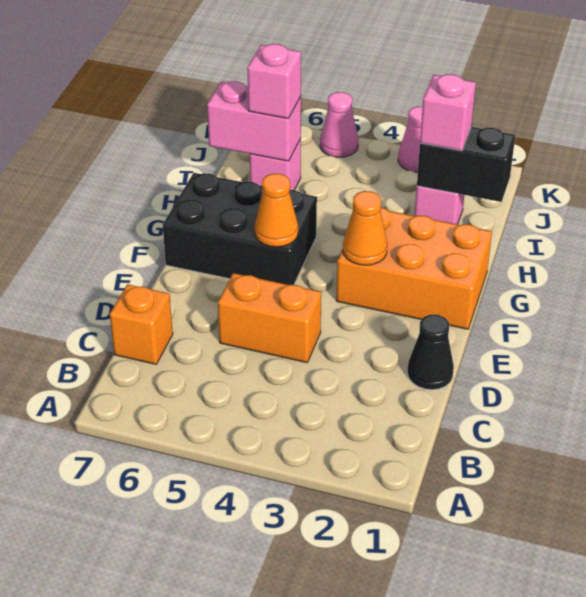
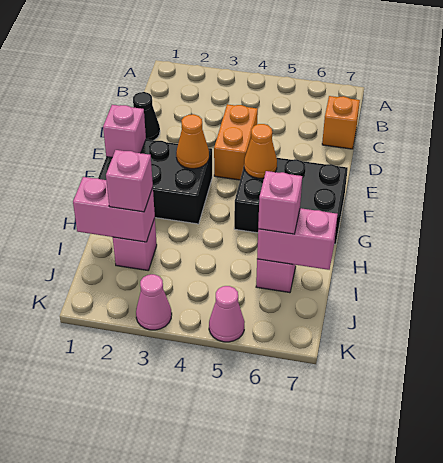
orange brick D4:D5 level 1 -> orange brick D4:E4 level 1
orange brick F1:G3 level 1 -> black brick F1:G3 level 1
none -> pink brick F1 level 2
black brick I1:I2 level 2 -> pink brick I1:I2 level 2

